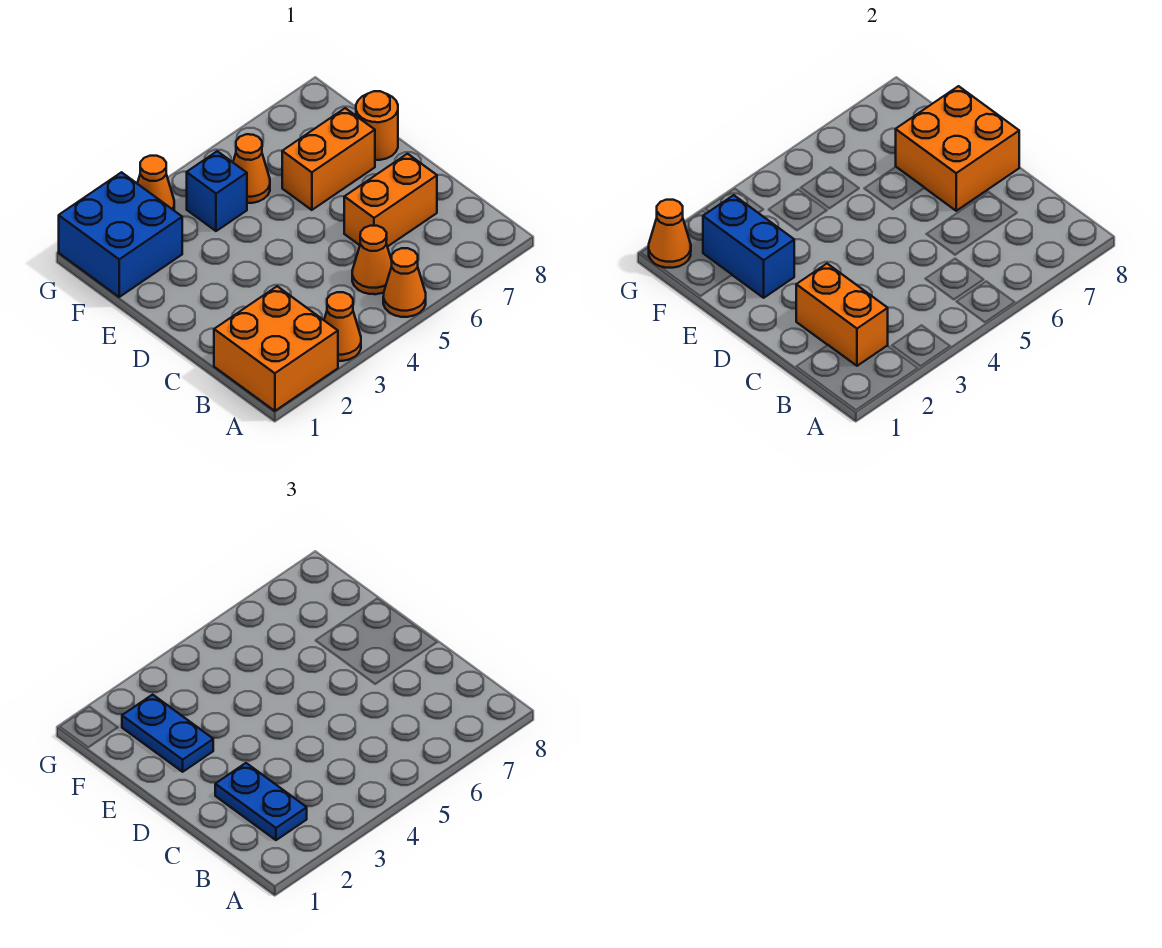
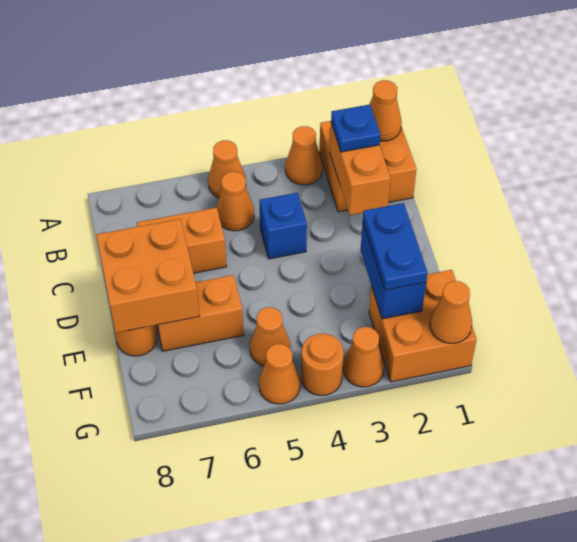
none -> orange cone A1 level 2
blue plate B2:C2 level 3 -> blue plate B2 level 3
blue brick F1:G2 level 1 -> orange brick F1:G2 level 1
blue brick F4 level 1 -> blue brick C4 level 1
none -> orange round brick G4 level 1
none -> orange cone G5 level 1

